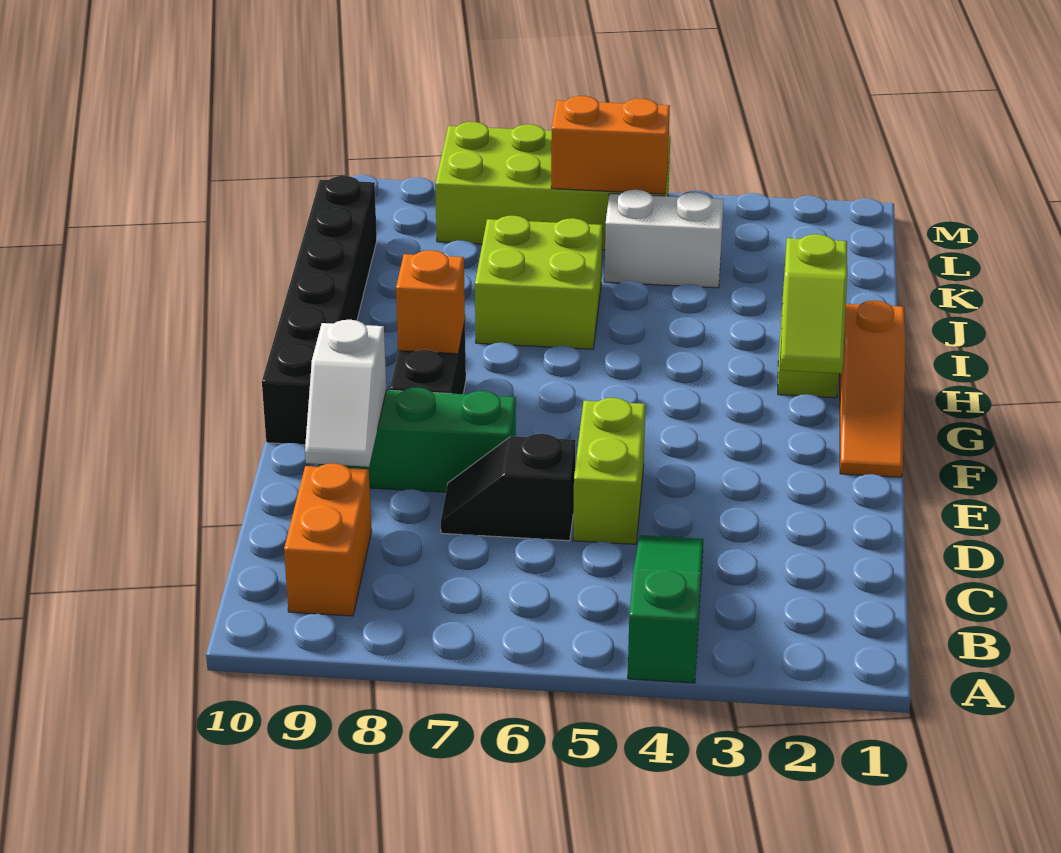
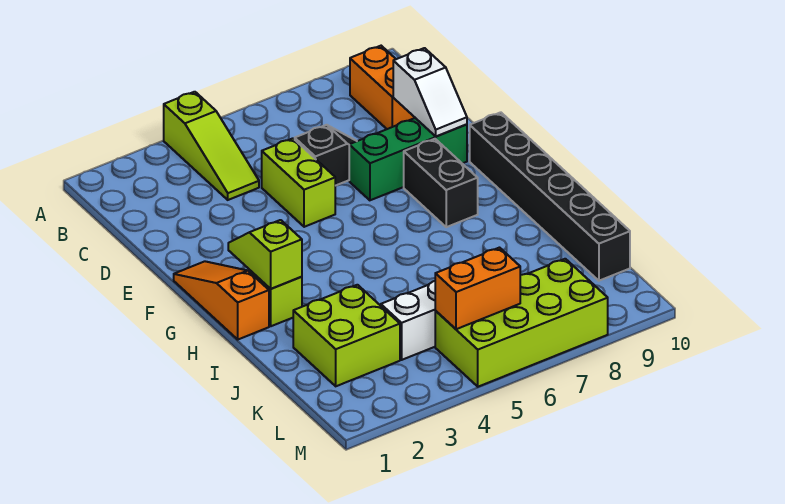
green slope A4:C4 level 1 top A -> lime slope A4:C4 level 1 top A
white slope D9:E9 level 2 top E -> white slope D9:E9 level 2 top D
orange brick G8 level 2 -> none
lime brick I6:J7 level 1 -> lime brick J2:K3 level 1

